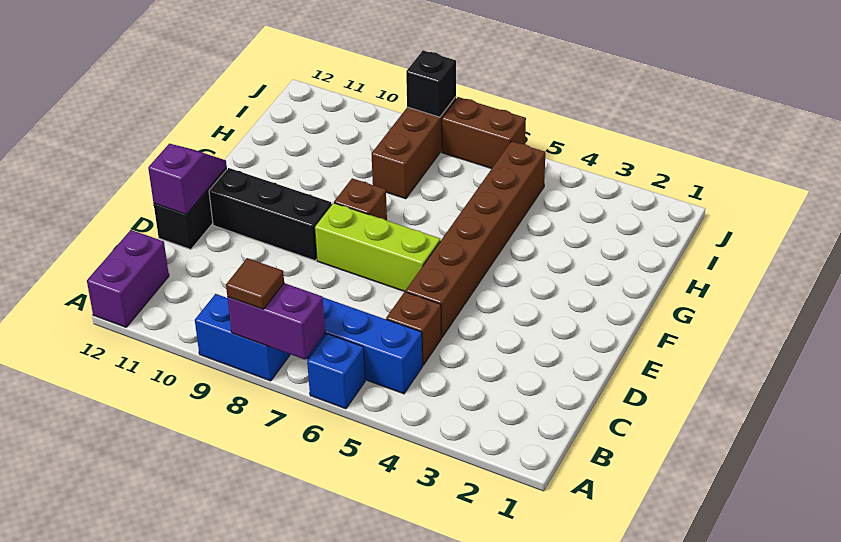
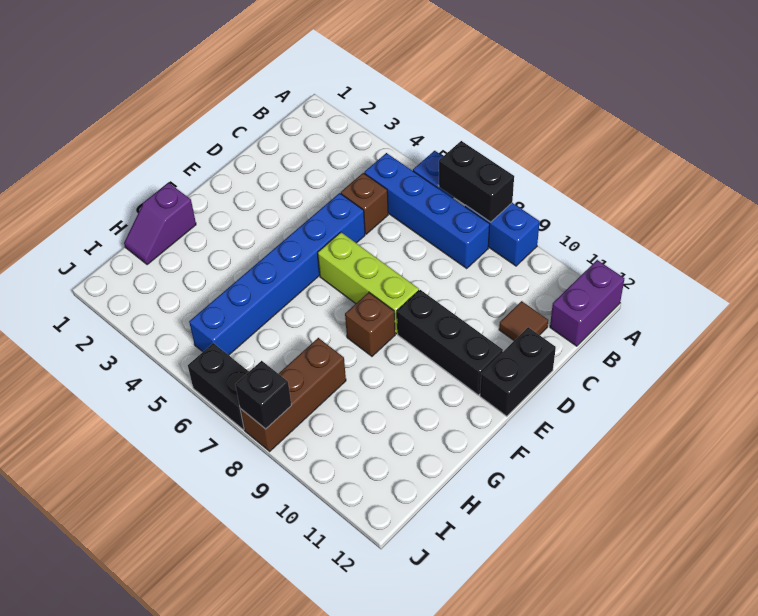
purple brick A7:A8 level 2 -> black brick A7:A8 level 2
brown tile A8 level 3 -> brown tile C11 level 1
brown brick D5:I5 level 1 -> blue brick D5:I5 level 1
purple slope D12:E12 level 2 top D -> purple slope G1:H1 level 1 top G
brown brick J6:J7 level 1 -> black brick J6:J7 level 1

